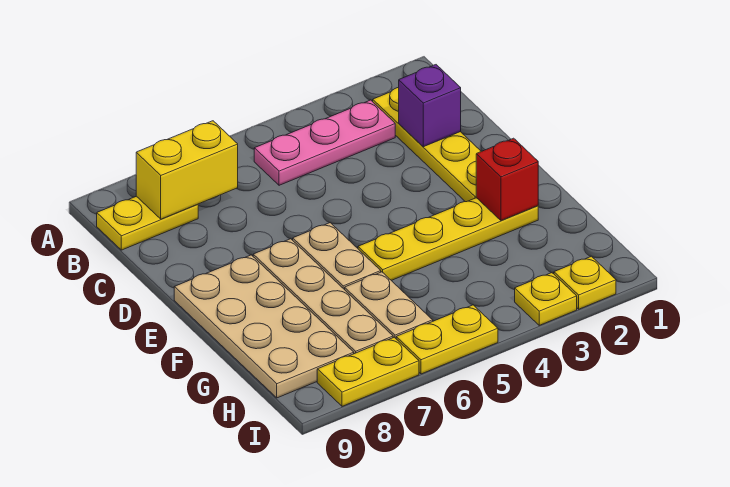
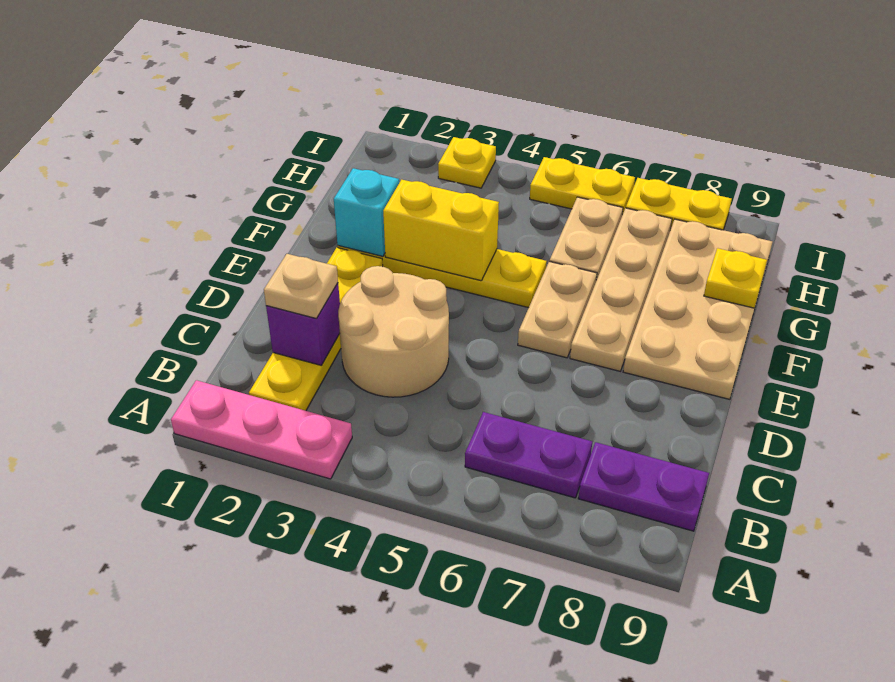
pink plate B3:B5 level 1 -> pink plate A1:A3 level 1
none -> purple plate B6:B7 level 1
yellow brick B7:B8 level 2 -> yellow brick F3:F4 level 2
yellow plate B8:B9 level 1 -> purple plate B8:B9 level 1
none -> tan plate C2 level 3
none -> tan round brick C3:D4 level 1
red brick F2 level 2 -> cyan brick F2 level 2
yellow plate I2 level 1 -> yellow plate G9 level 2

